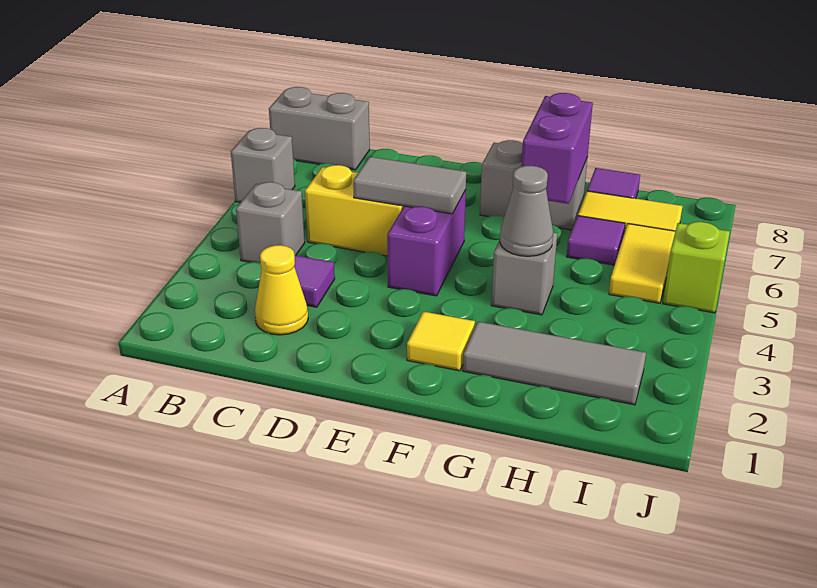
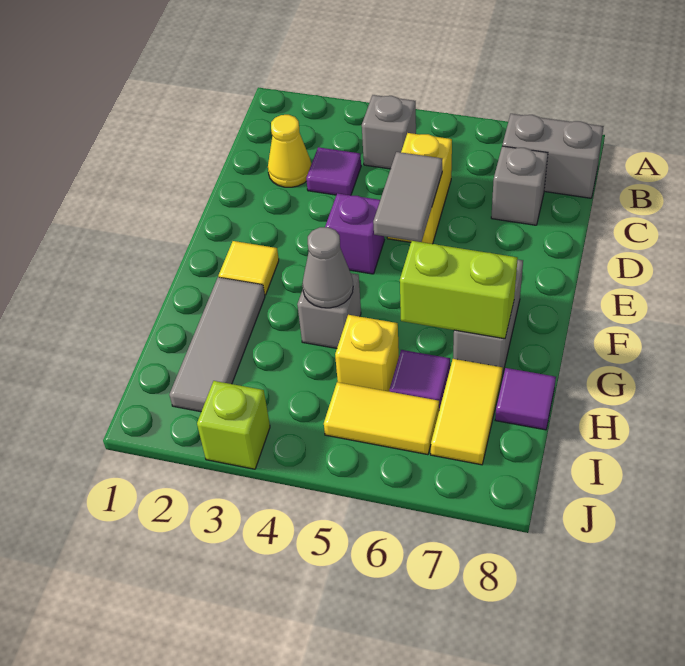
grey brick A6 level 1 -> grey brick C7 level 1
grey brick A8:B8 level 1 -> grey brick B7:B8 level 1
purple brick E4:E5 level 1 -> purple brick E4 level 1
purple brick G6:G7 level 2 -> lime brick G6:G7 level 2
none -> yellow brick H5 level 1
lime brick J5 level 1 -> lime brick J3 level 1

